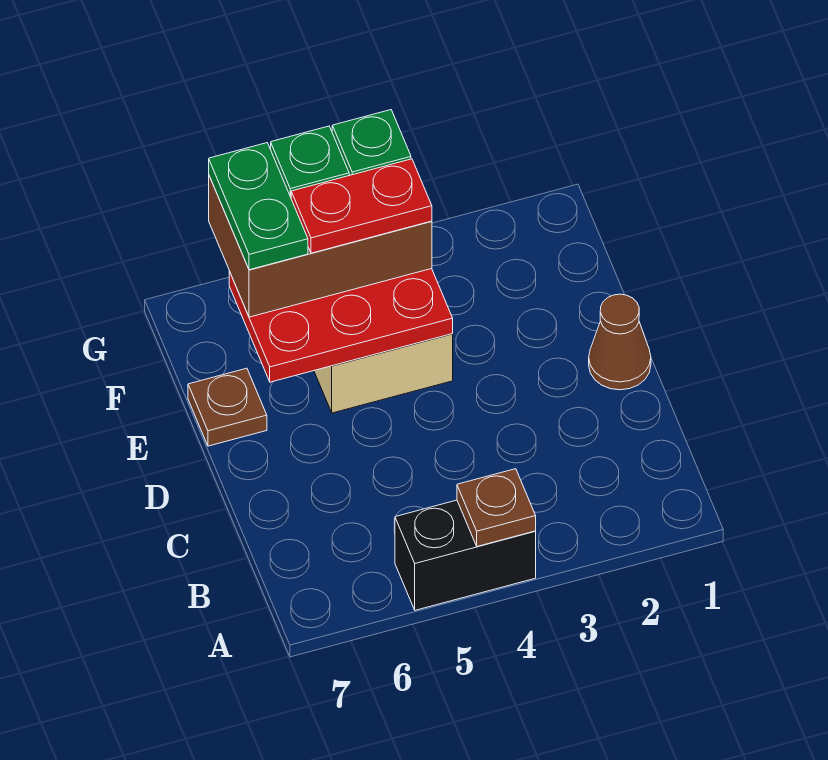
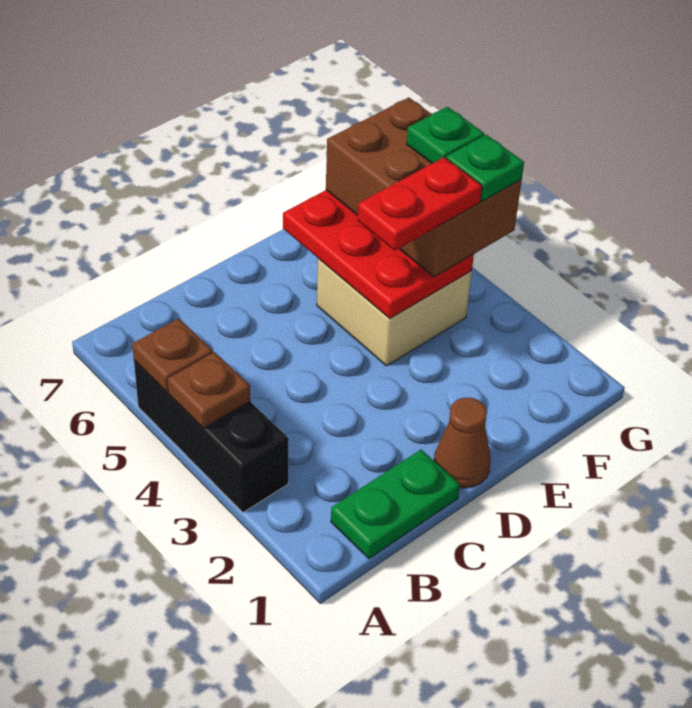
black brick A4:A5 level 1 -> black brick A3:A5 level 1
brown plate E7 level 1 -> brown plate A5 level 2
red plate F4:F5 level 4 -> red plate E4:F4 level 4
green plate F6:G6 level 4 -> green plate B1:C1 level 1

